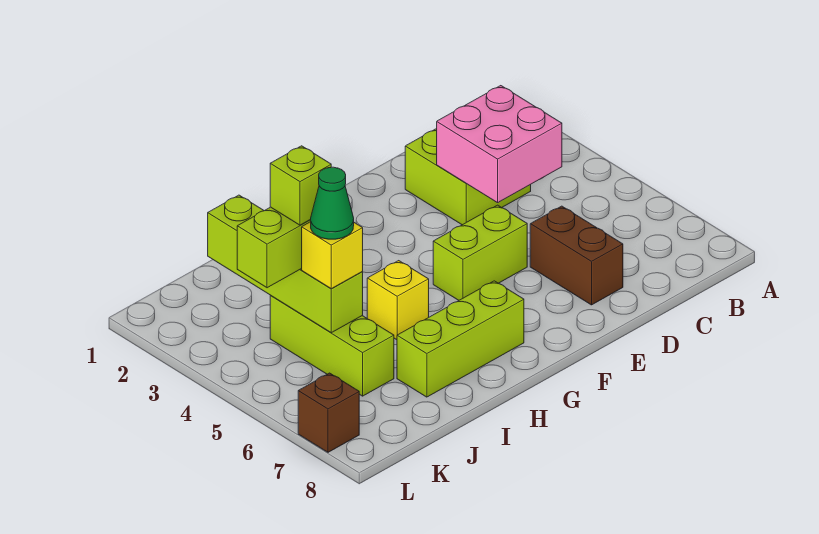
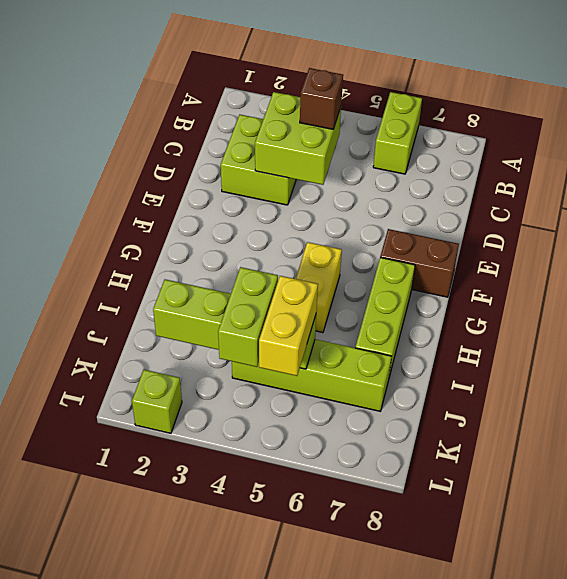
pink brick C3:D4 level 2 -> lime brick C3:D4 level 2
brown brick D6:D7 level 1 -> brown brick F7:F8 level 1
lime brick E5:F5 level 1 -> lime brick A6:B6 level 1
yellow brick H5 level 1 -> yellow brick G5:H5 level 1
lime brick J4:J6 level 1 -> lime brick J4:J7 level 1
lime brick J4 level 4 -> lime brick L2 level 1
yellow brick J5 level 3 -> yellow brick J5:K5 level 3
green cone J5 level 4 -> none
brown brick L7 level 1 -> brown brick C4 level 3

